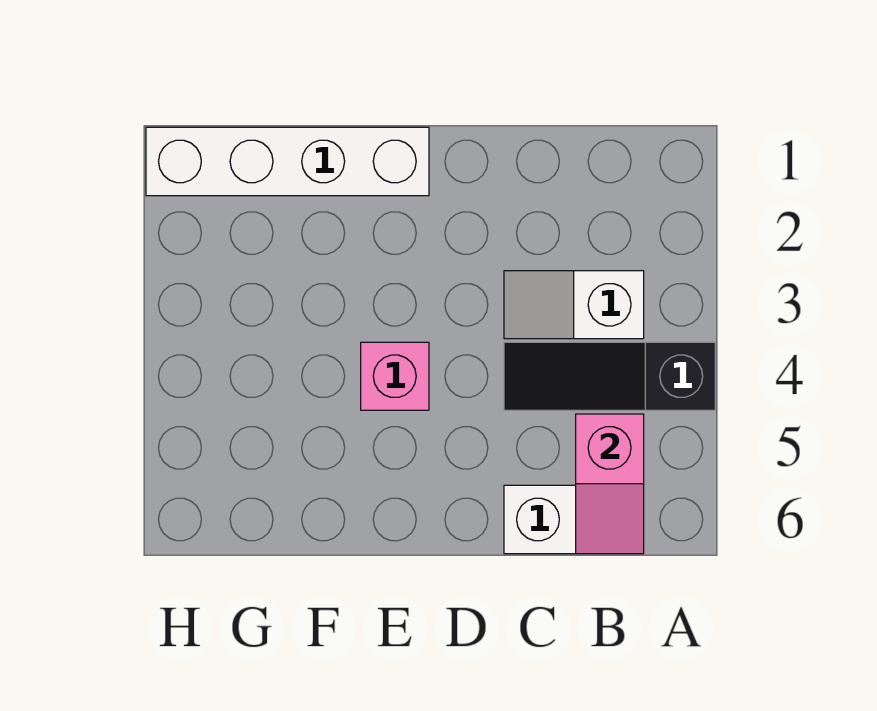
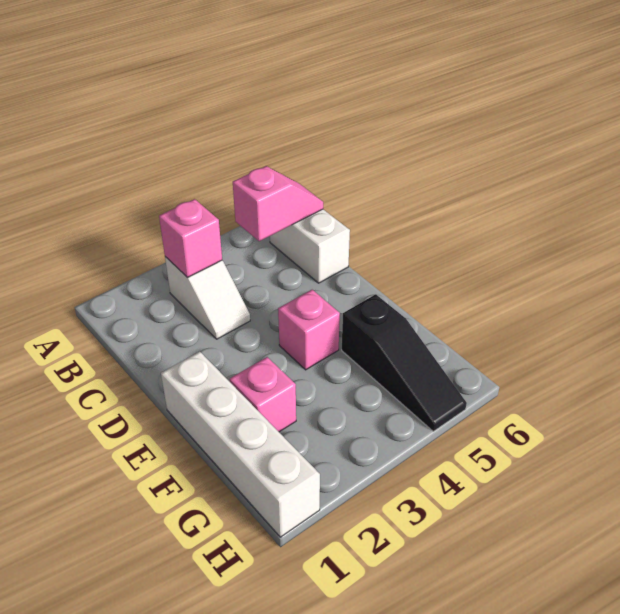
black slope A4:C4 level 1 top A -> black slope F5:H5 level 1 top F
none -> pink brick B3 level 2
none -> pink brick F2 level 1

